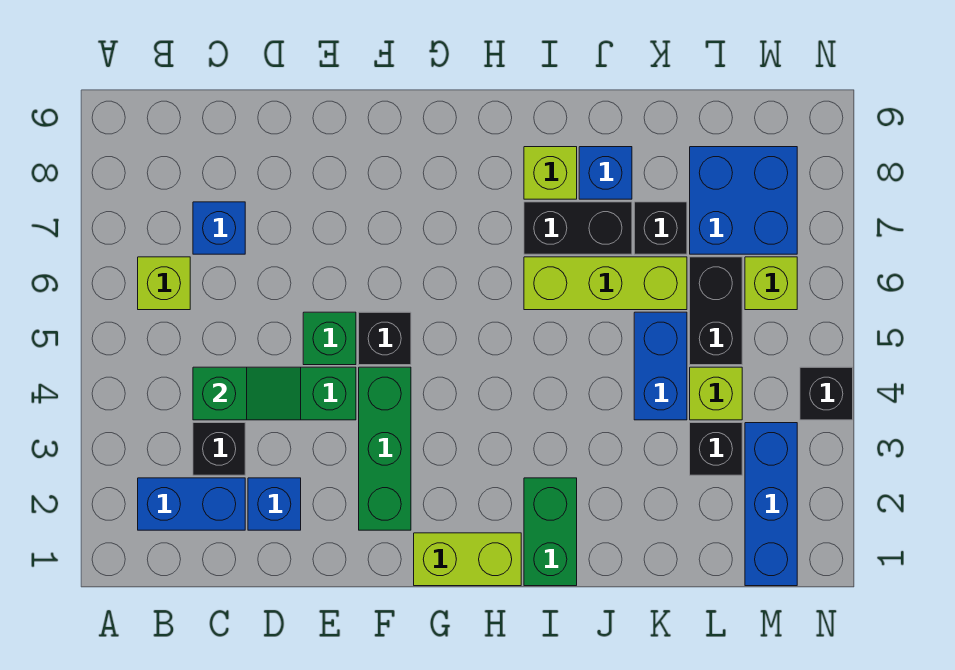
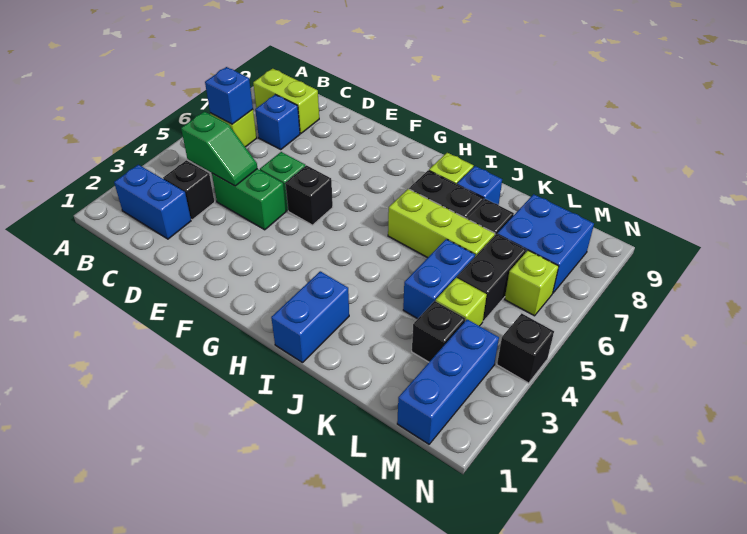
blue brick D2 level 1 -> blue brick B6 level 2
green brick F2:F4 level 1 -> none
lime brick G1:H1 level 1 -> lime brick B8:C8 level 1
green brick I1:I2 level 1 -> blue brick I1:I2 level 1

